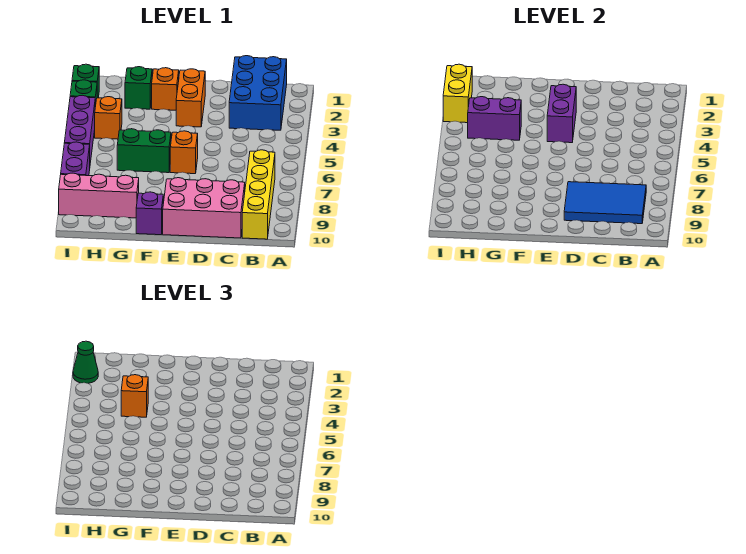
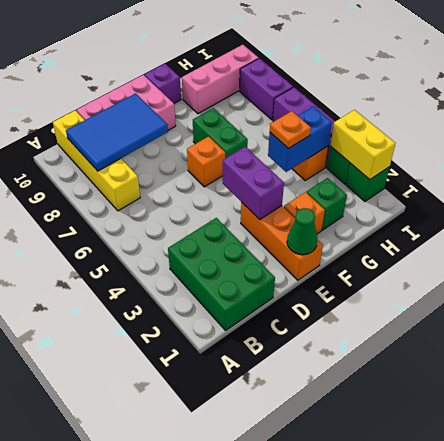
blue brick B1:C3 level 1 -> green brick B1:C3 level 1
orange brick E2:E3 level 1 -> orange brick E1:E3 level 1
green brick F6:G6 level 1 -> green brick F6:F7 level 1
purple brick G4:H4 level 2 -> blue brick G4:H4 level 2
orange brick G4 level 3 -> orange plate G4 level 3
green cone I2 level 3 -> green cone E1 level 2

